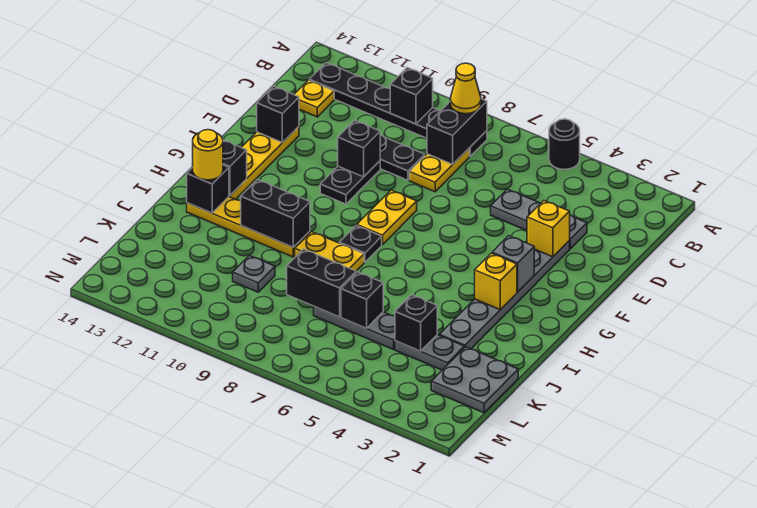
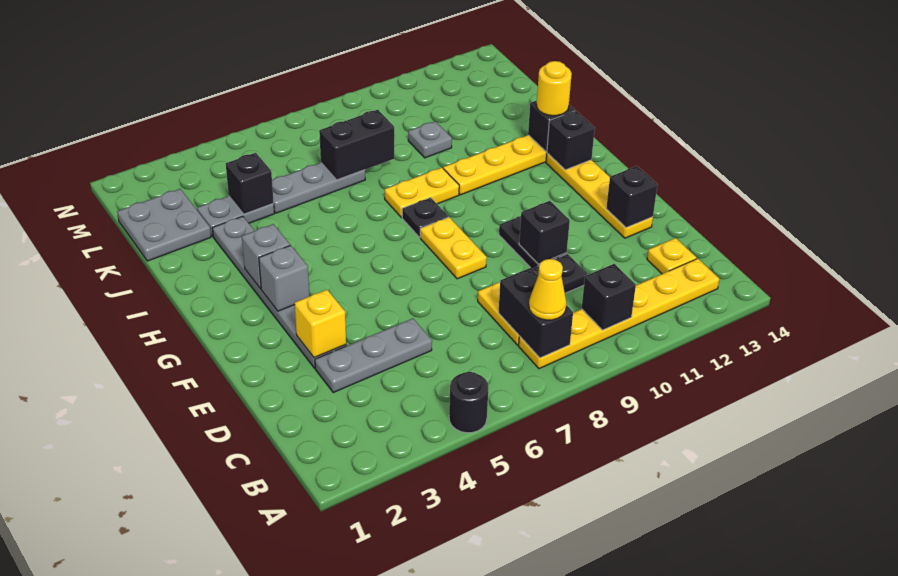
black plate B8:B13 level 1 -> yellow plate B8:B13 level 1
yellow brick H3 level 2 -> grey brick H3 level 2
black brick I10:I11 level 2 -> none
black brick K6 level 2 -> none

